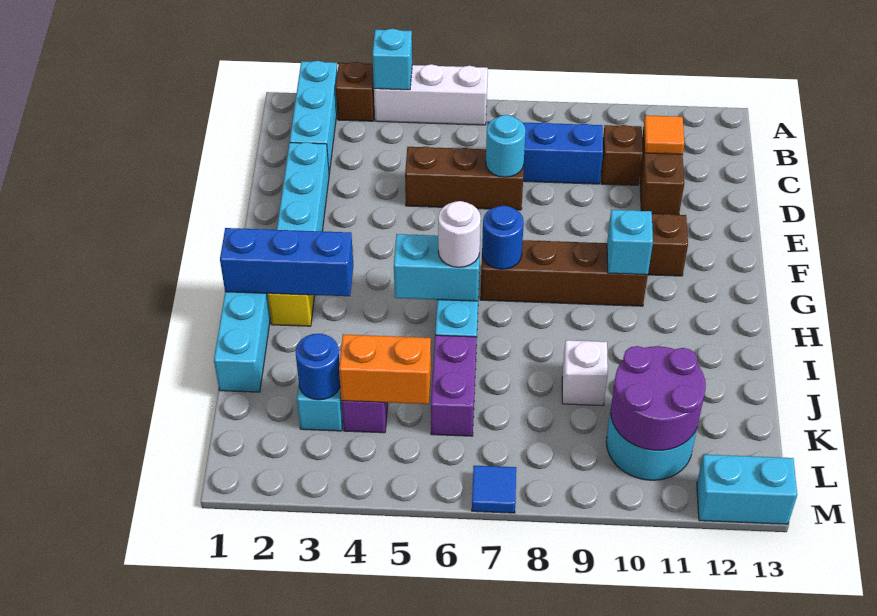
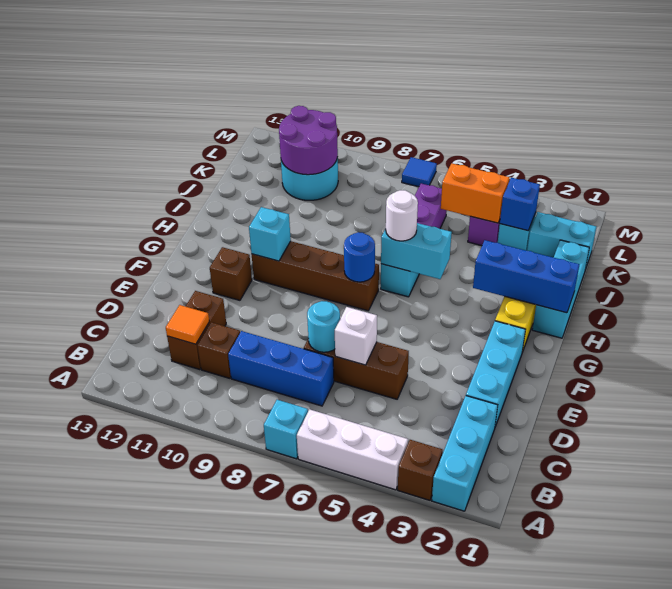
cyan brick A4 level 2 -> cyan brick A7 level 1
white brick J9 level 1 -> white brick D6 level 2
blue round brick K3 level 2 -> blue brick K3 level 2
cyan brick M12:M13 level 1 -> cyan brick K1:K2 level 1

